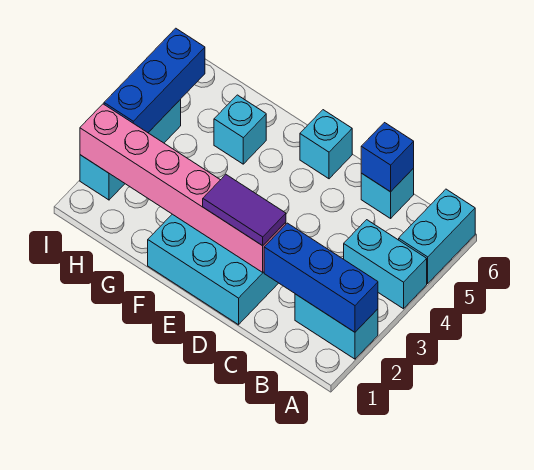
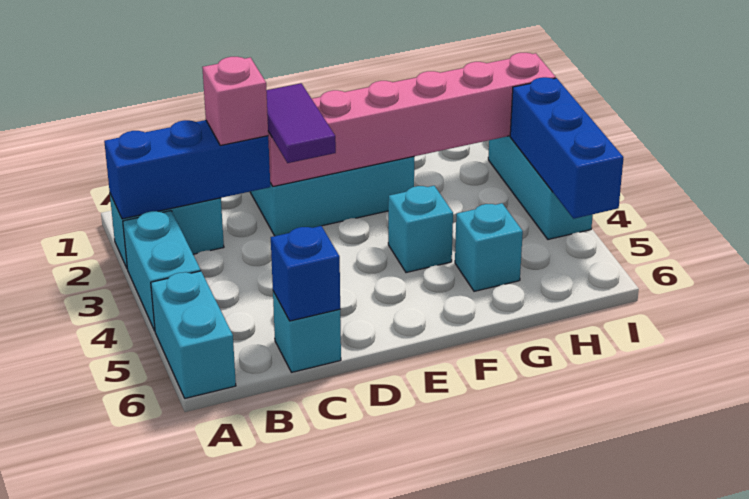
cyan brick A4:B4 level 1 -> cyan brick A3:A4 level 1
none -> pink brick C2 level 3
purple tile D2:E2 level 3 -> purple tile D2:D3 level 3
cyan brick E6 level 1 -> cyan brick F4 level 1

